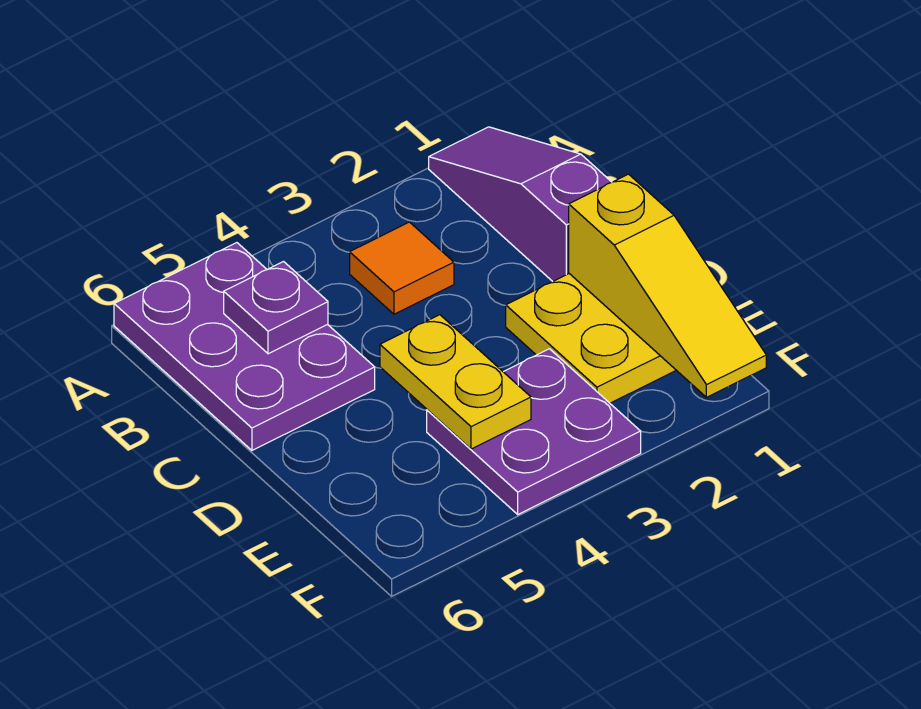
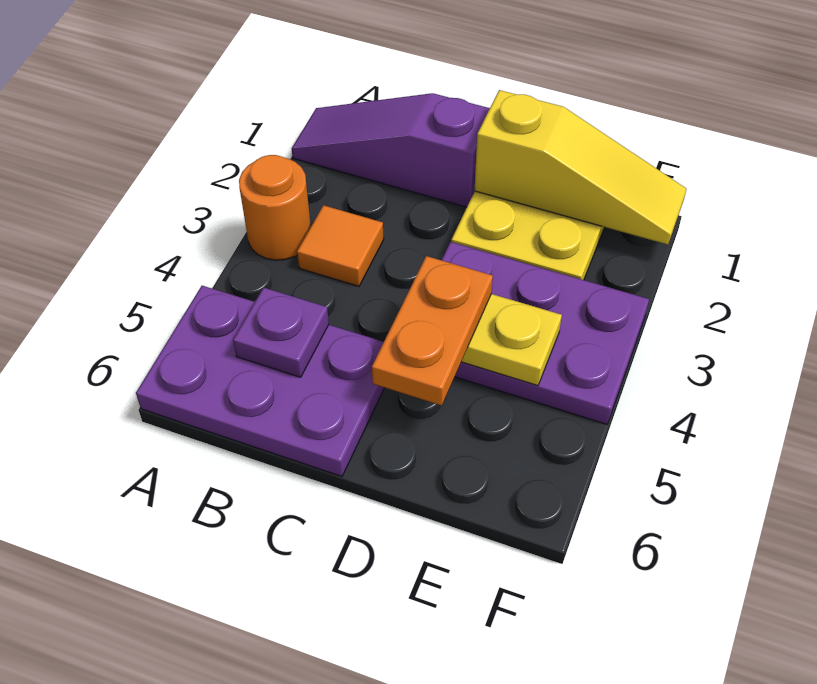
none -> orange round brick A3 level 1
none -> orange plate D4:D5 level 3
purple plate E3:F4 level 1 -> purple plate D3:F4 level 1

